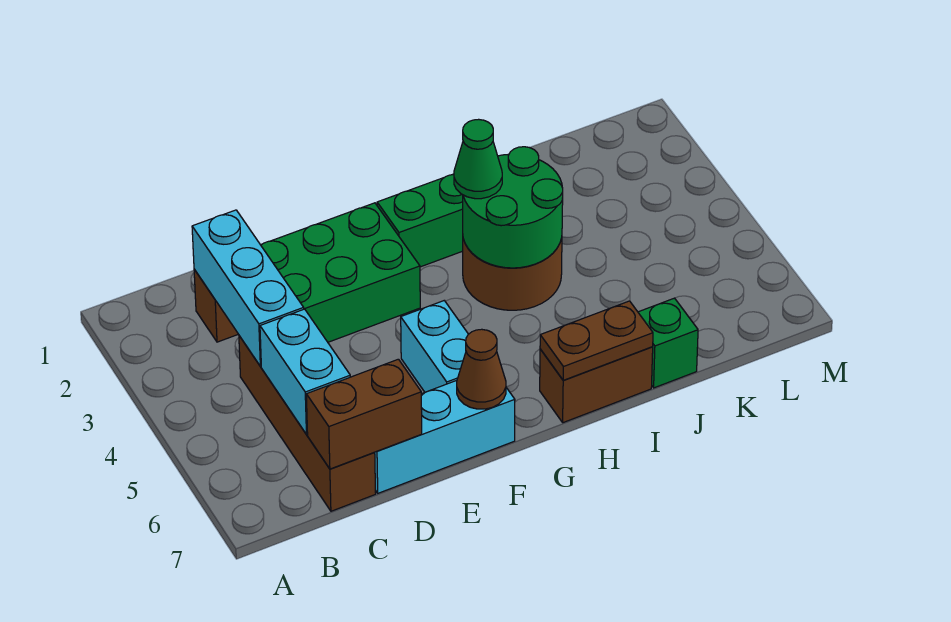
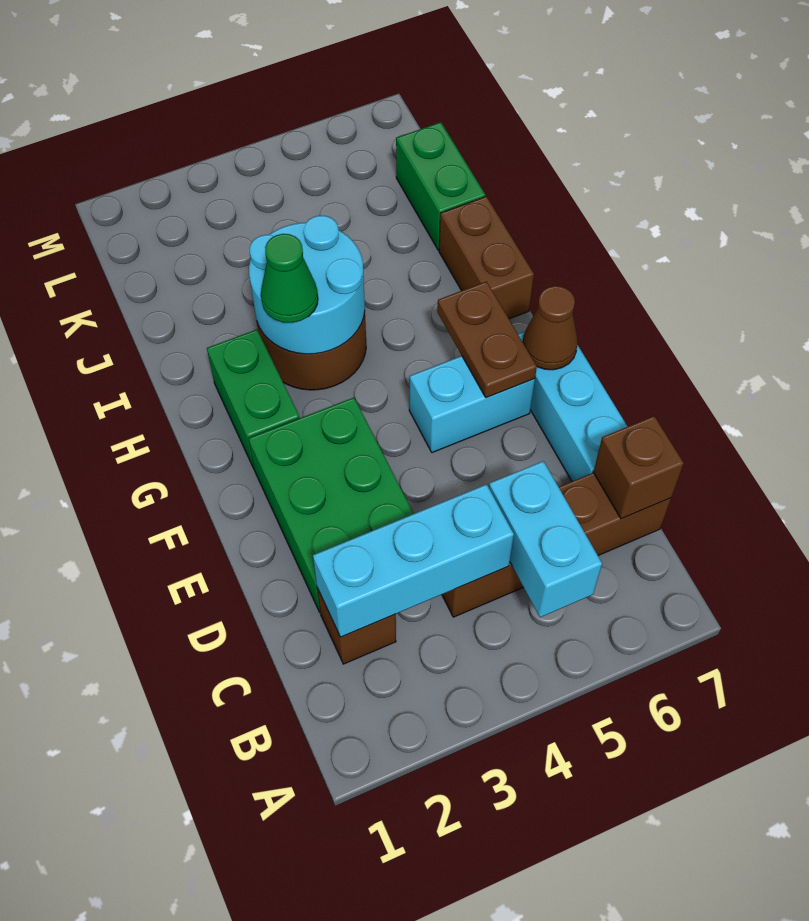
cyan brick C5:C6 level 2 -> cyan brick B5:C5 level 2
brown brick C7:D7 level 2 -> brown brick C7 level 2
green round brick H3:I4 level 2 -> cyan round brick H3:I4 level 2
brown plate H7:I7 level 2 -> brown plate F6:G6 level 2
green brick J7 level 1 -> green brick J7:K7 level 1

